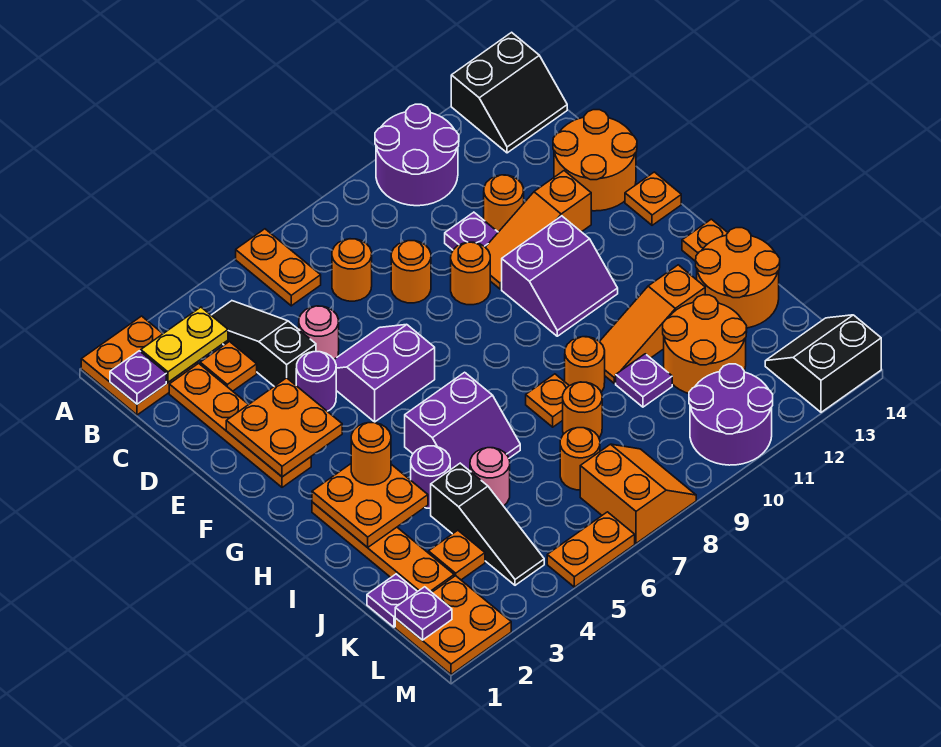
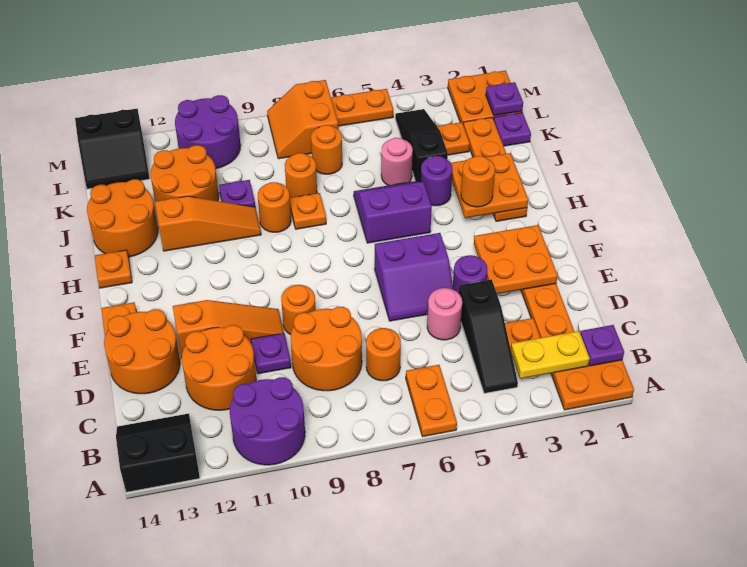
orange round brick D8 level 1 -> orange round brick C8:D9 level 1
orange round brick D11 level 1 -> orange round brick C11:D12 level 1
purple slope F10:G11 level 1 top F -> none

